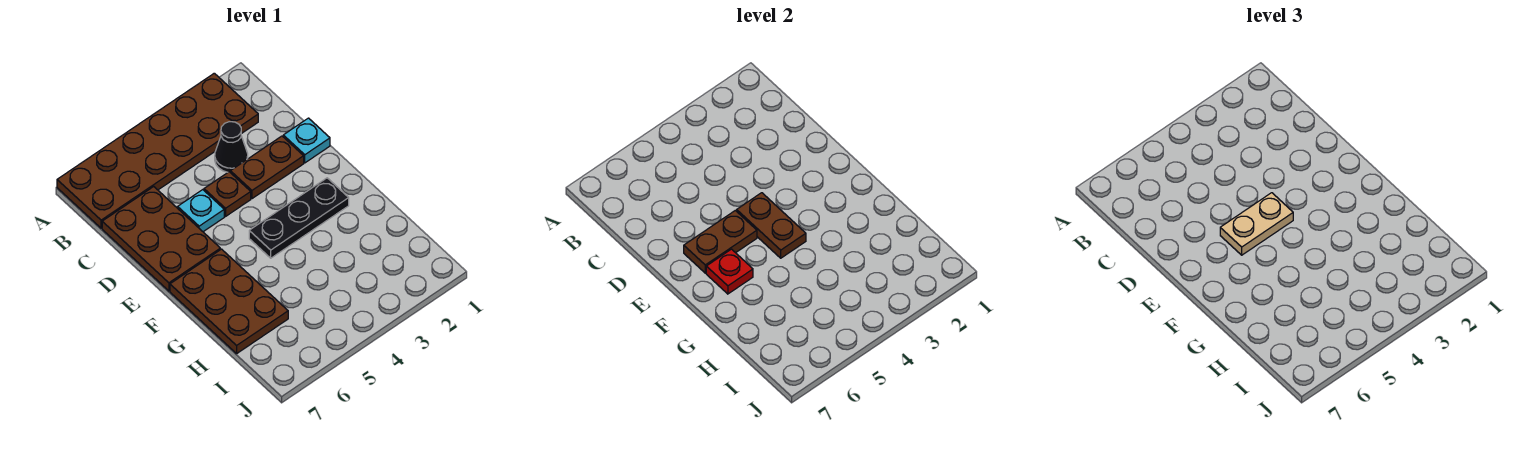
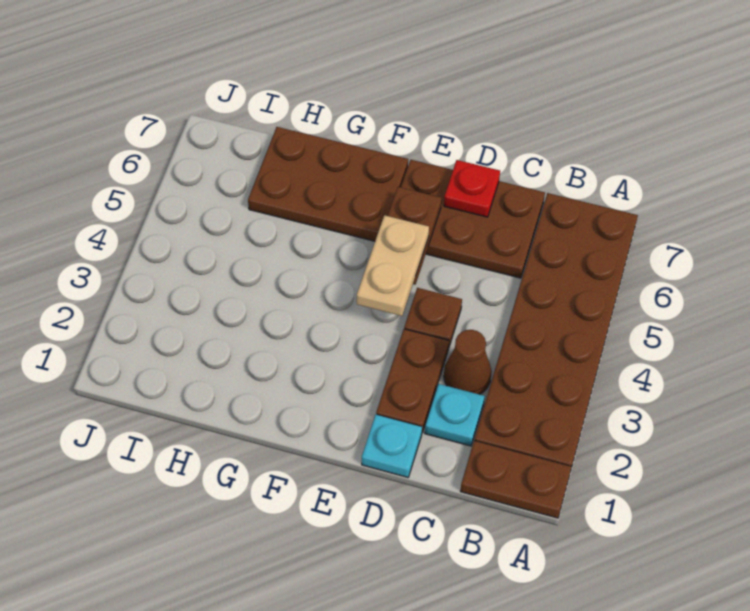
black cone C3 level 1 -> brown cone C3 level 1
cyan plate D5 level 1 -> cyan plate C2 level 1
brown plate E4:F4 level 2 -> brown plate A1:B1 level 1
black plate F2:F4 level 1 -> none
red plate F6 level 2 -> red plate D7 level 2

